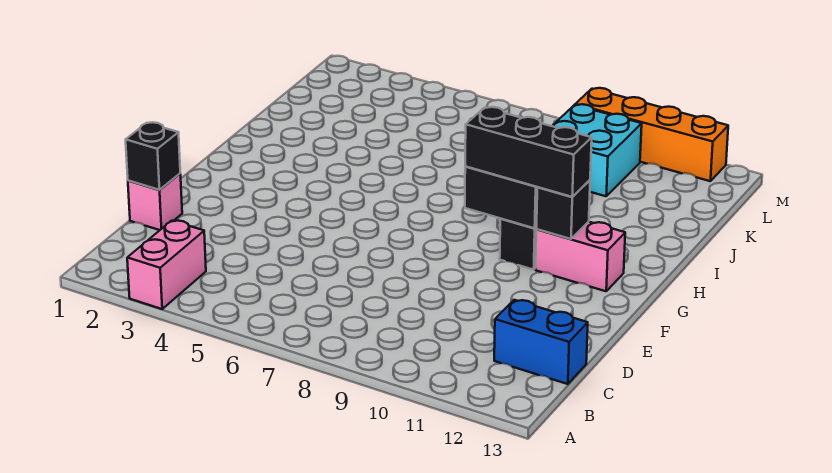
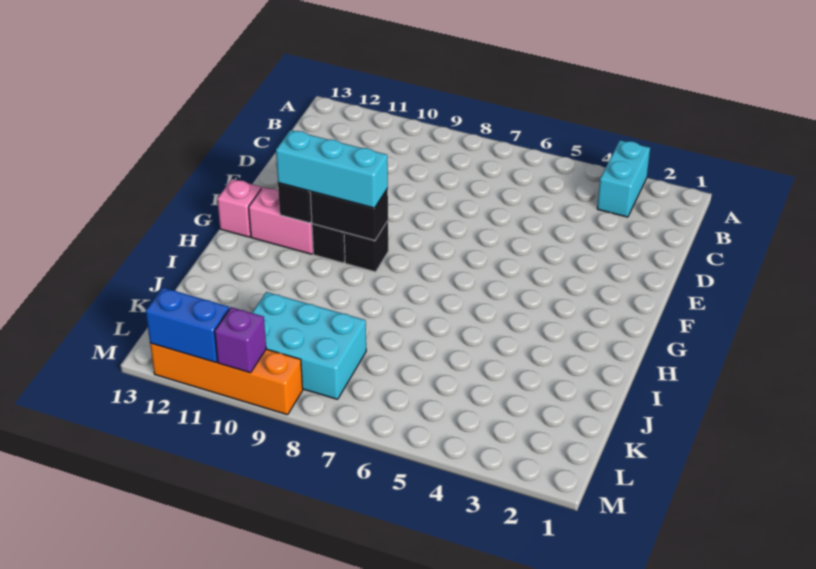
pink brick A3:B3 level 1 -> cyan brick A3:B3 level 1
blue brick C12:C13 level 1 -> blue brick M11:M12 level 2
pink brick D1 level 1 -> pink brick G13 level 1
black brick D1 level 2 -> black brick G9 level 1
black brick G9:G11 level 3 -> cyan brick G9:G11 level 3
cyan brick K9:L10 level 1 -> cyan brick K8:L10 level 1
none -> purple brick M10 level 2

